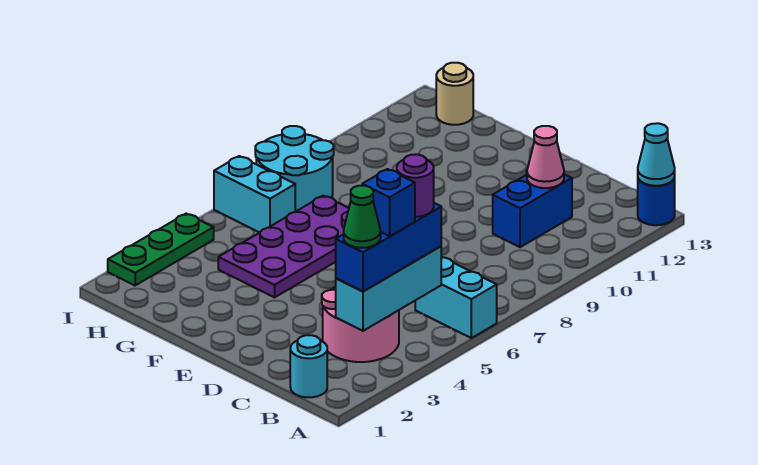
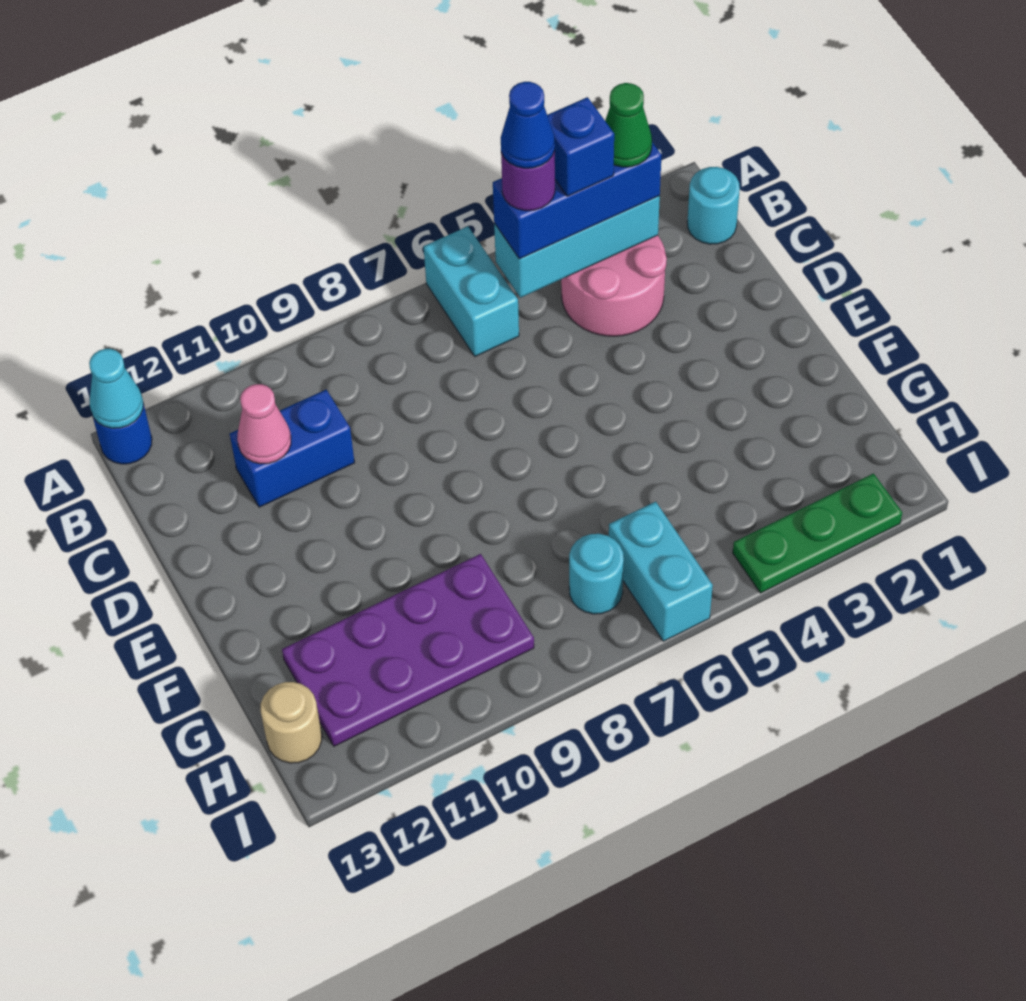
none -> blue cone B5 level 5
purple plate F4:G7 level 1 -> purple plate G9:H12 level 1
cyan round brick H7:I8 level 1 -> cyan round brick H7 level 1

